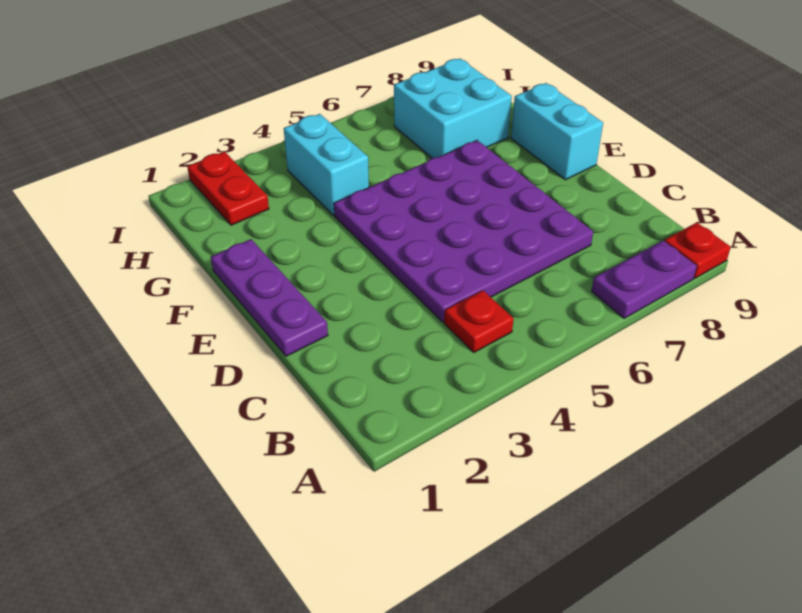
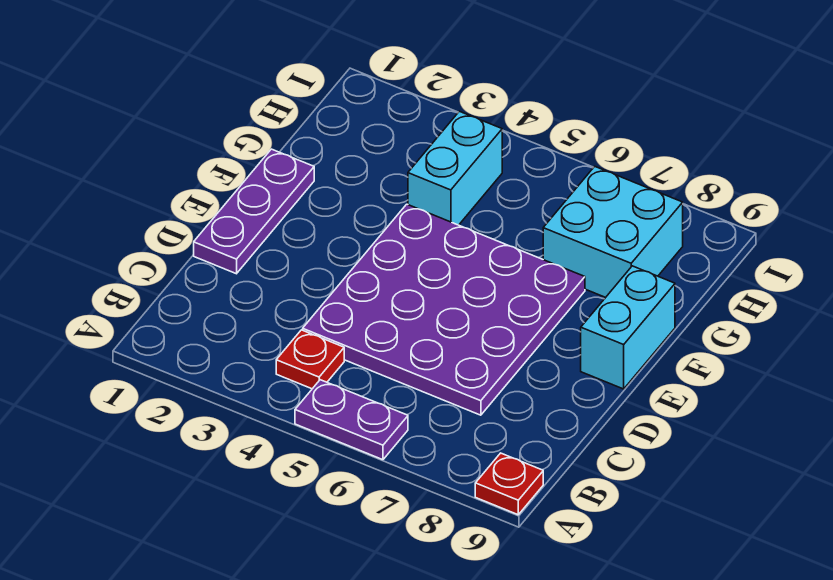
purple plate A7:A8 level 1 -> purple plate A5:A6 level 1
red plate H2:I2 level 1 -> none

